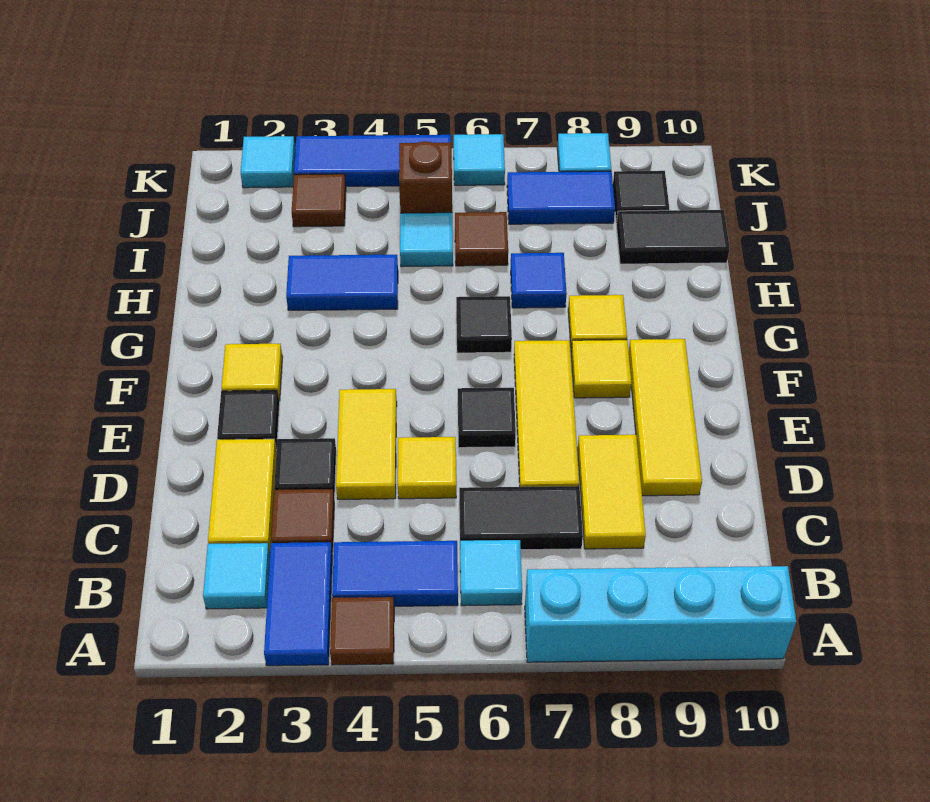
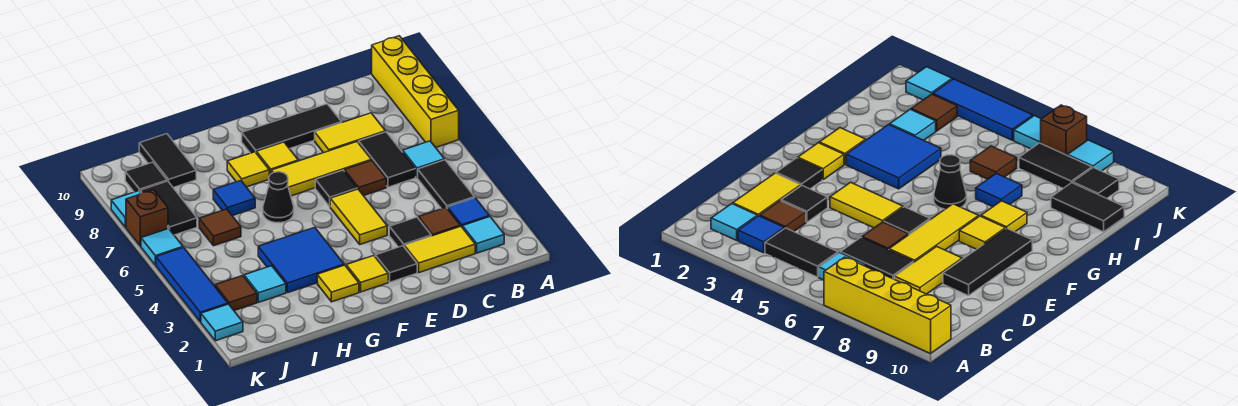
blue tile A3:B3 level 1 -> blue tile B3 level 1
brown tile A4 level 1 -> brown tile D6 level 1
cyan brick A7:A10 level 1 -> yellow brick A7:A10 level 1
blue tile B4:B5 level 1 -> black tile B4:B5 level 1
yellow tile D4:E4 level 1 -> yellow tile E4:E5 level 1
yellow tile D5 level 1 -> yellow tile G2 level 1
yellow tile D9:F9 level 1 -> black tile D9:F9 level 1
black tile G6 level 1 -> black cone G6 level 1
blue tile H3:H4 level 1 -> blue tile G3:H4 level 1
cyan tile I5 level 1 -> cyan tile I3 level 1
brown brick J5 level 1 -> brown brick K7 level 1
blue tile J7:J8 level 1 -> black tile J7:J8 level 1

